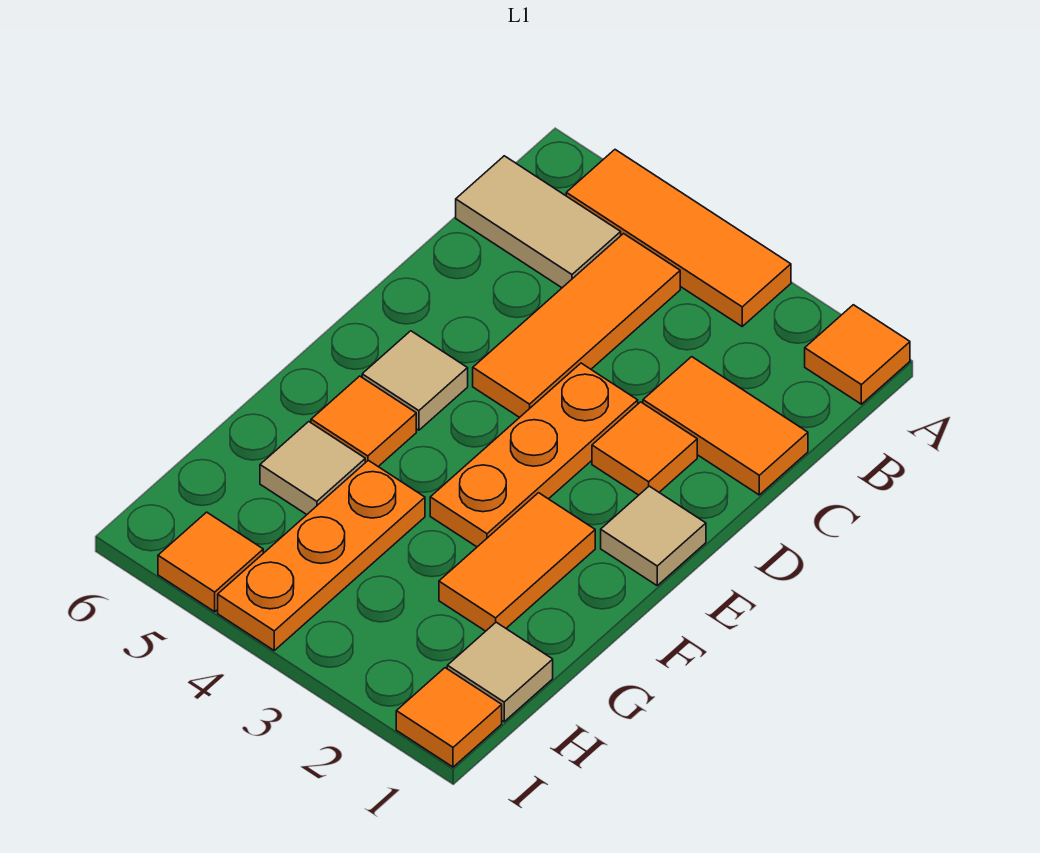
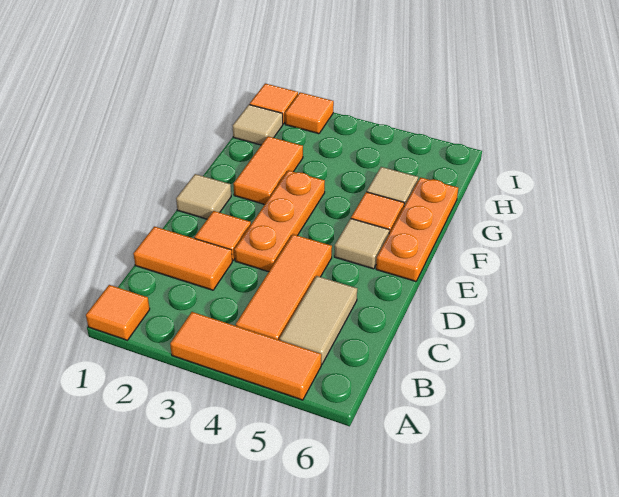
tan tile B5:B6 level 1 -> tan tile B5:C5 level 1
orange plate G4:I4 level 1 -> orange plate E6:G6 level 1
orange tile I5 level 1 -> orange tile I2 level 1

